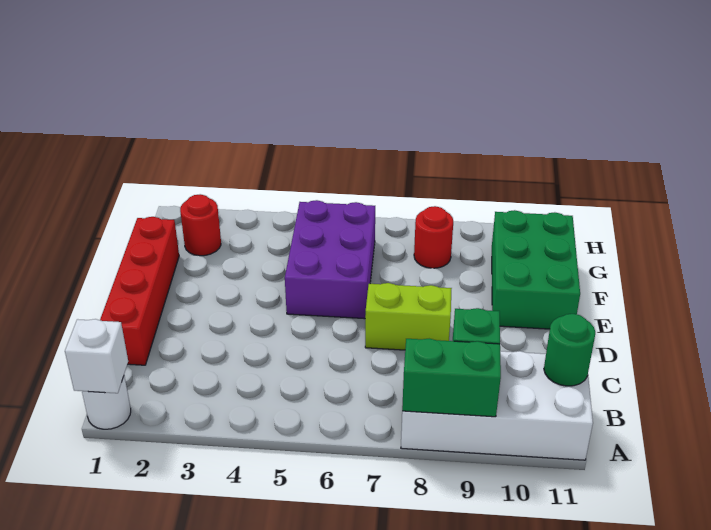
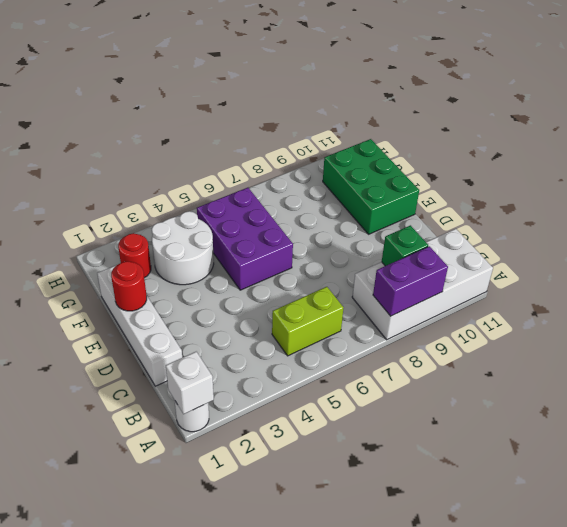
green brick A8:A9 level 2 -> purple brick A8:A9 level 2
green round brick B11 level 2 -> none
red brick C1:F1 level 1 -> white brick C1:F1 level 1
lime brick D7:D8 level 1 -> lime brick B5:B6 level 1
none -> white round brick F3:G4 level 1
red round brick G8 level 1 -> red round brick E1 level 2

